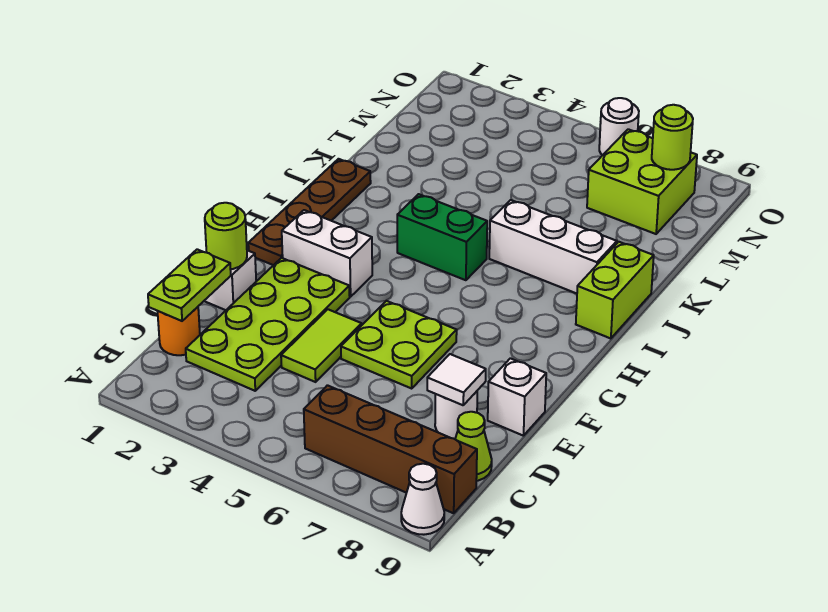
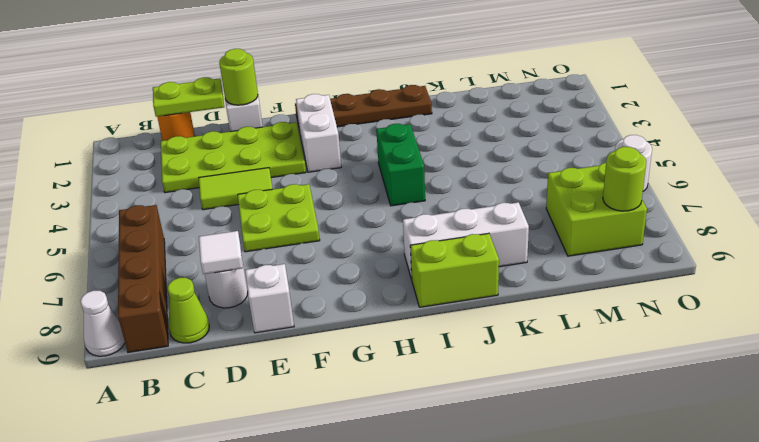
white brick J6:J8 level 1 -> white brick I8:K8 level 1

